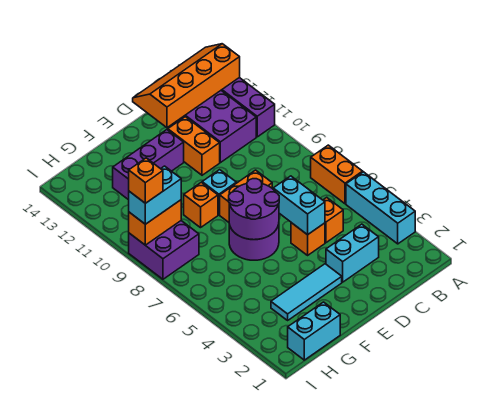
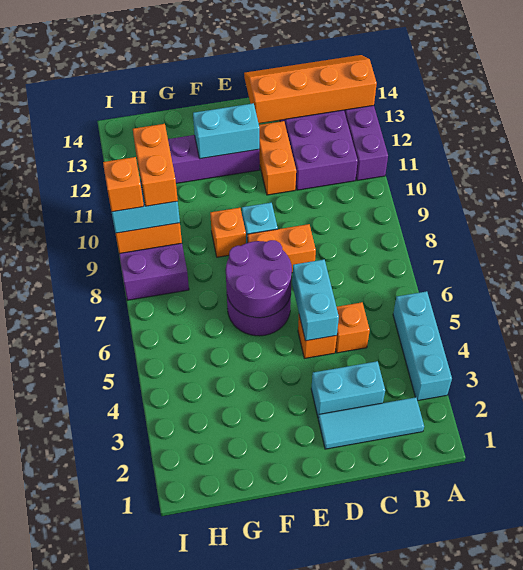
orange brick A6:A7 level 1 -> orange brick H9:H10 level 4
cyan tile E3:G3 level 1 -> cyan tile B2:D2 level 1
cyan brick G1:H1 level 1 -> cyan brick E12:F12 level 2

